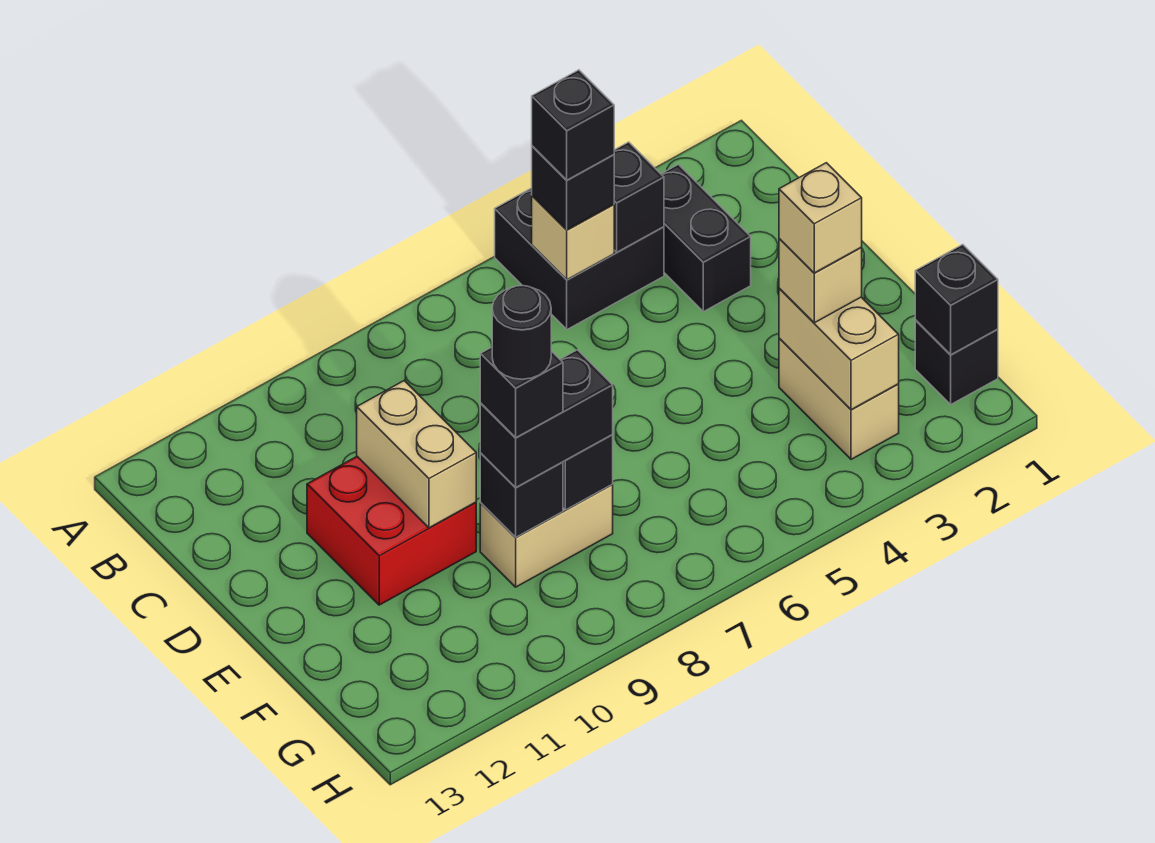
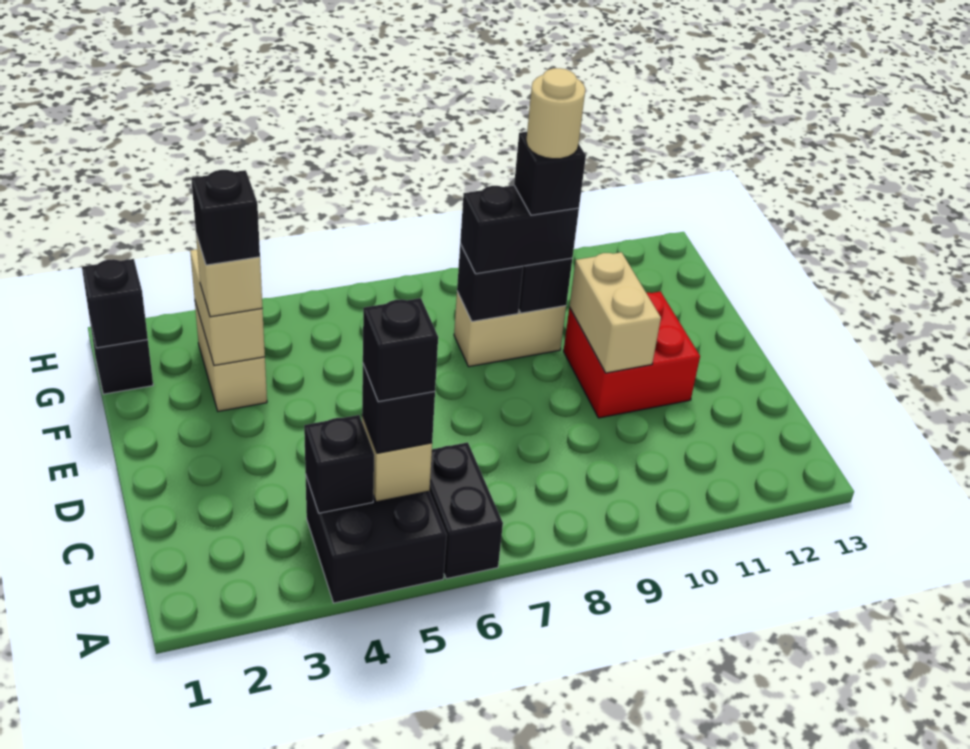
black brick B3:C3 level 1 -> black brick A6:B6 level 1
tan brick F3 level 4 -> black brick F3 level 4
black round brick F9 level 5 -> tan round brick F9 level 5

